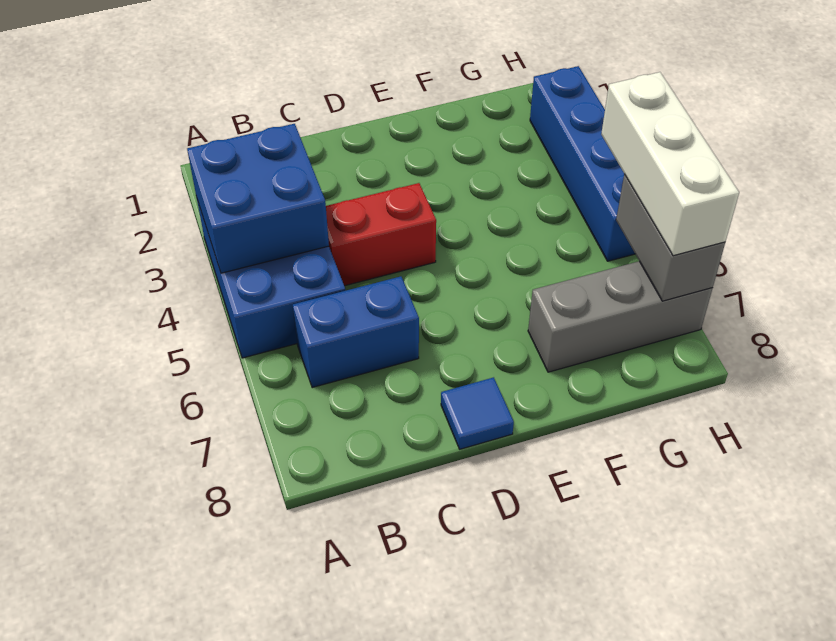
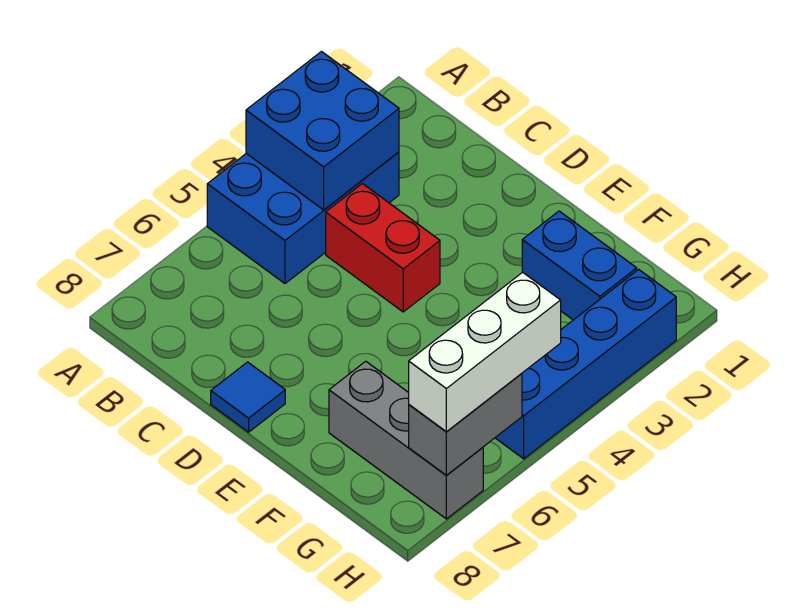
blue brick B6:C6 level 1 -> blue brick F2:G2 level 1

